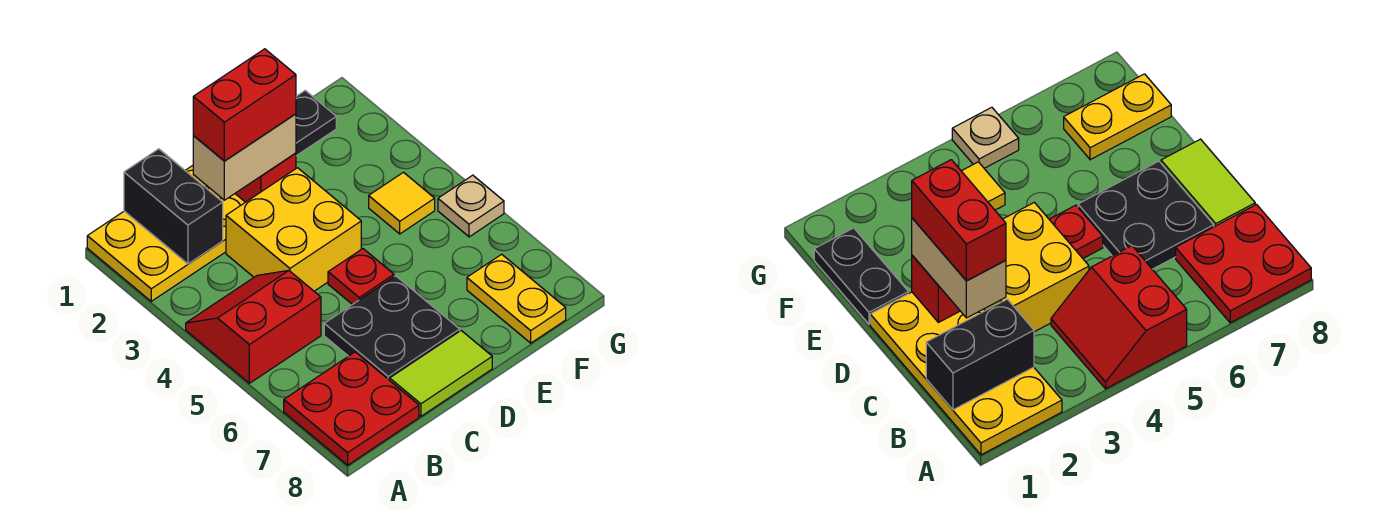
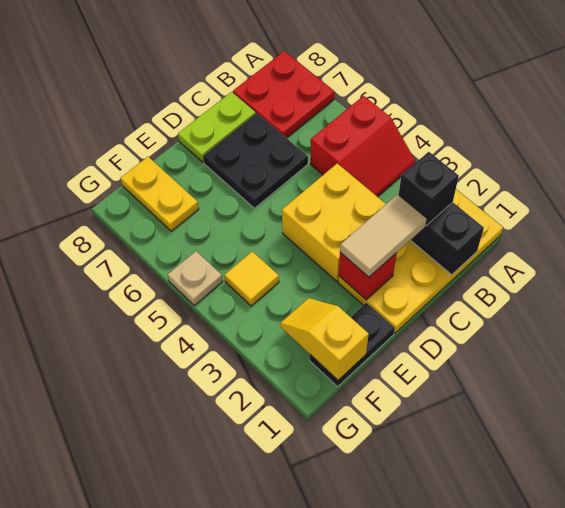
none -> black brick B2 level 3
tan brick C2:D2 level 3 -> tan tile C2:D2 level 3
red brick C2:D2 level 4 -> none
lime tile C8:D8 level 1 -> lime plate C8:D8 level 1
red plate D5 level 1 -> none
none -> yellow slope F1:F2 level 2 top 1

